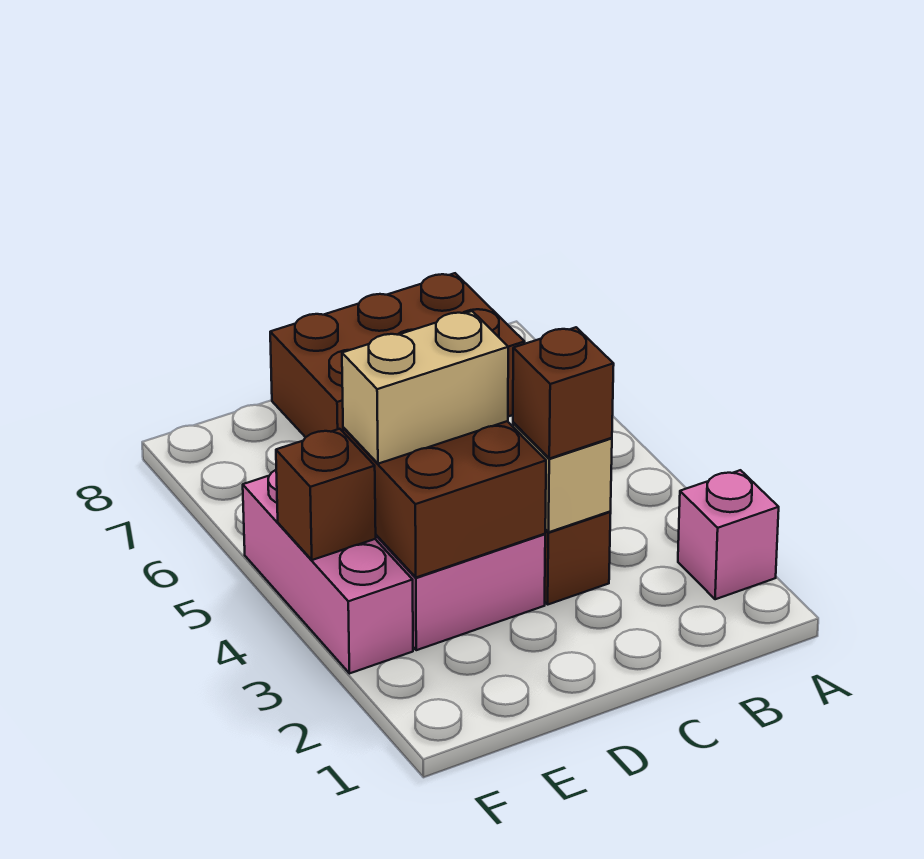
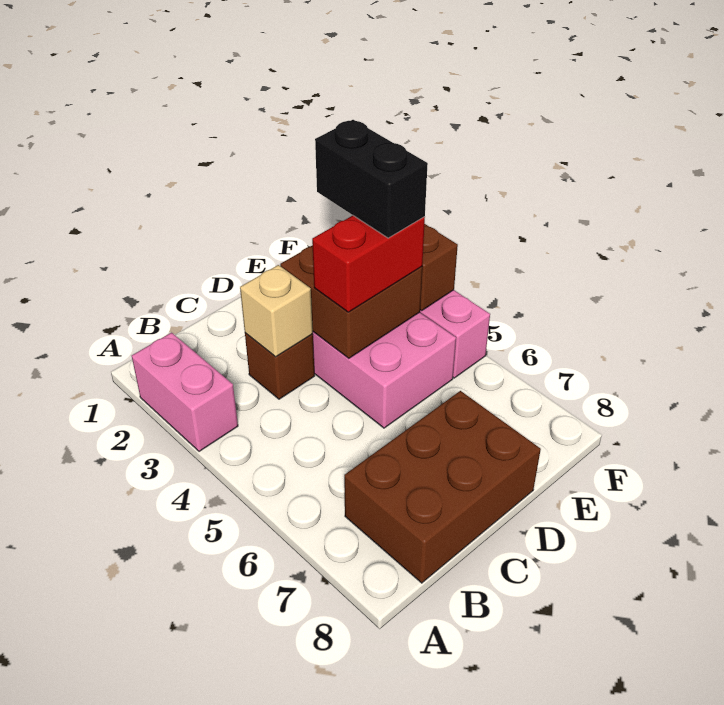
pink brick A2 level 1 -> pink brick A2:A3 level 1
brown brick C3 level 3 -> none
tan brick D4:E4 level 3 -> red brick D4:E4 level 3
none -> black brick E3:E4 level 4

